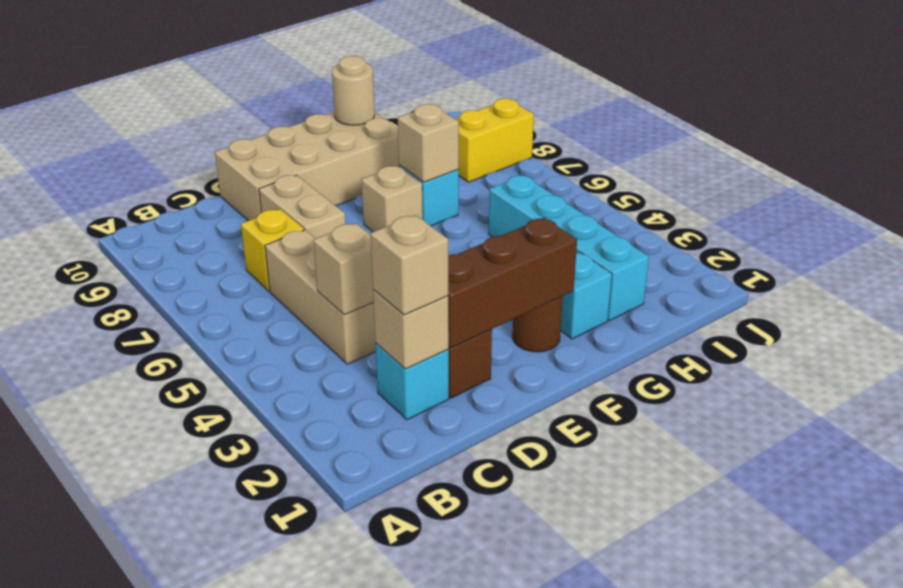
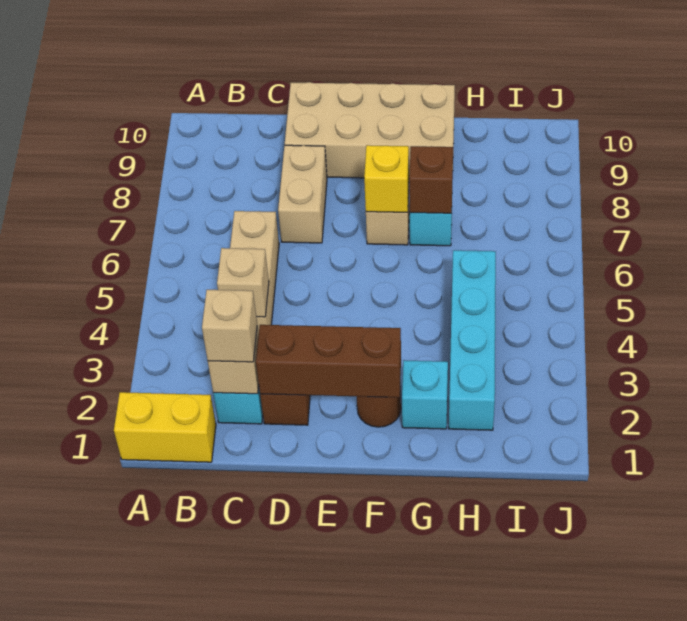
yellow brick C7 level 1 -> yellow brick F7 level 2
tan brick G7 level 2 -> brown brick G7 level 2
tan round brick G10 level 2 -> none
yellow brick I8:J8 level 1 -> yellow brick A1:B1 level 1

